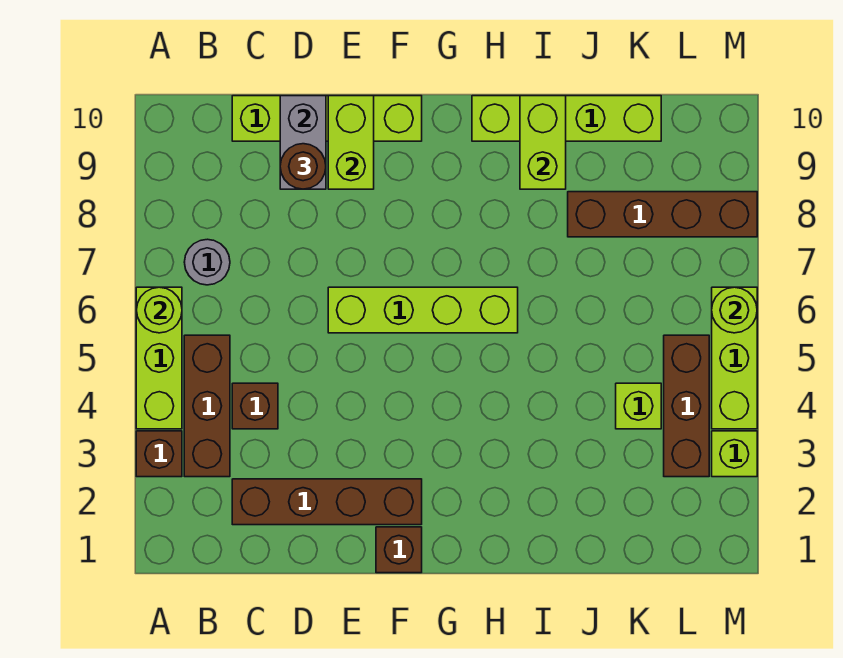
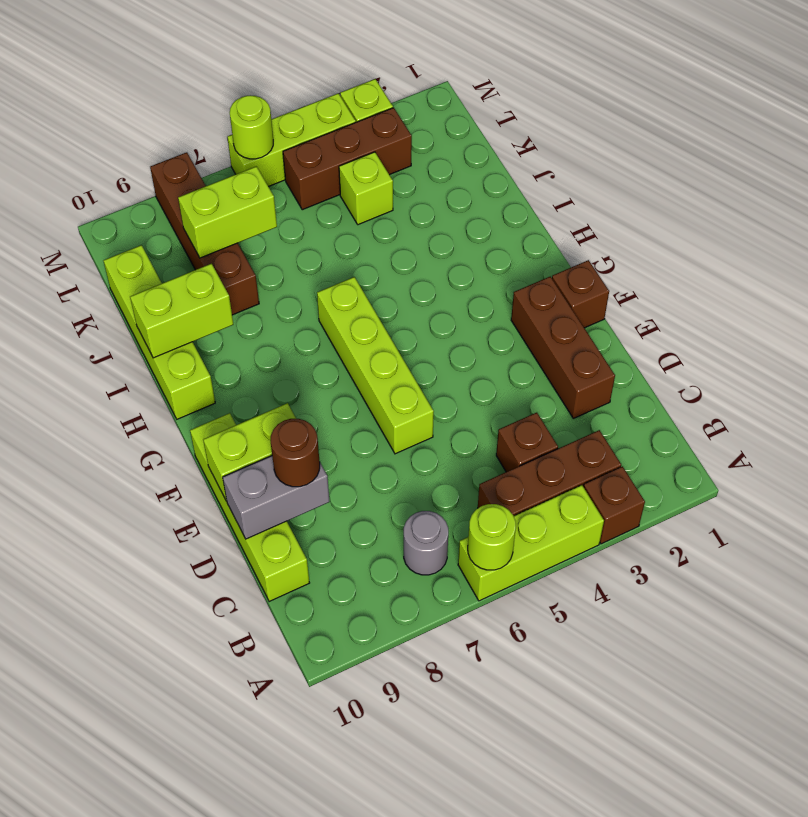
brown brick C2:F2 level 1 -> brown brick D2:F2 level 1
none -> lime brick K7:K8 level 2

